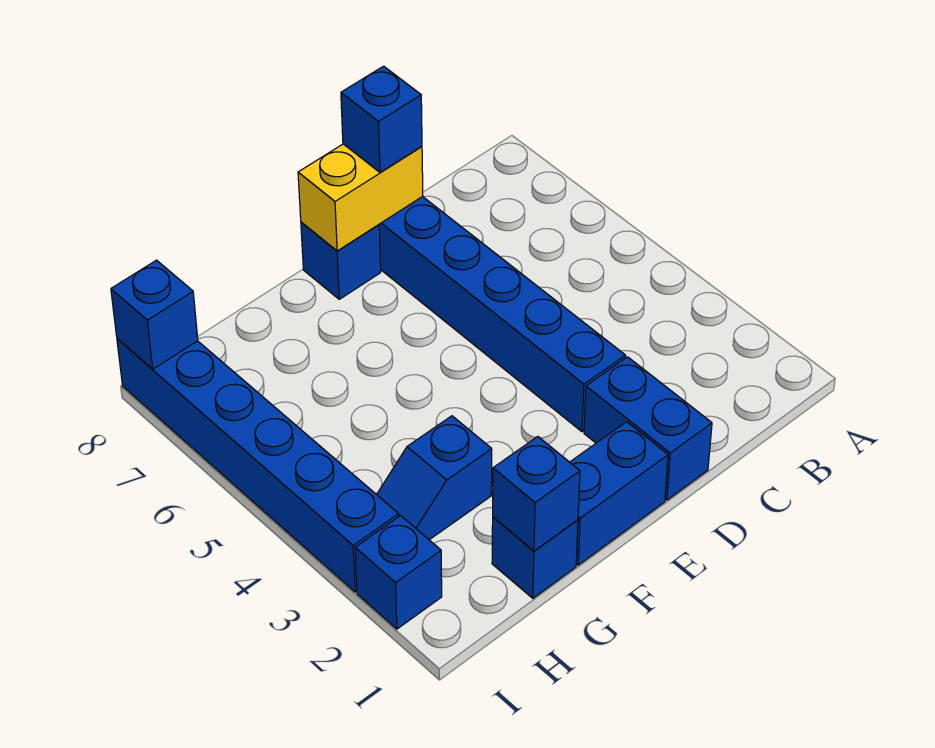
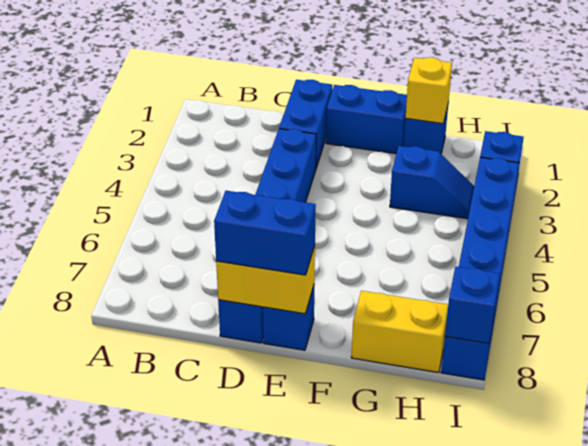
blue brick D8 level 3 -> blue brick D8:E8 level 3
blue brick G1 level 2 -> yellow brick G1 level 2
none -> yellow brick G8:H8 level 1

